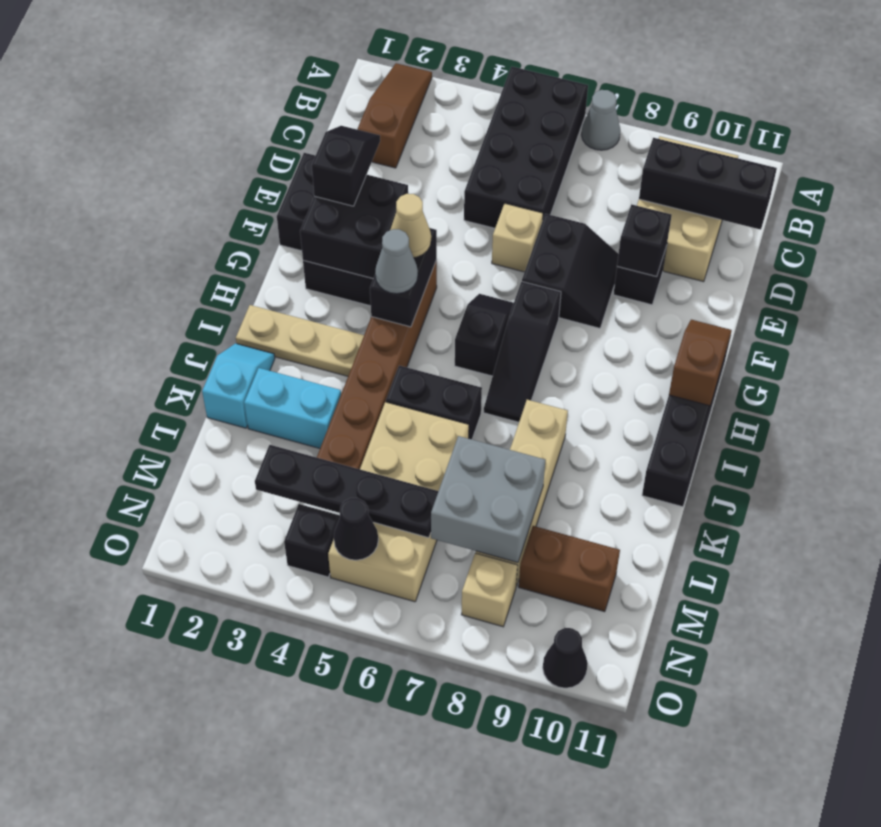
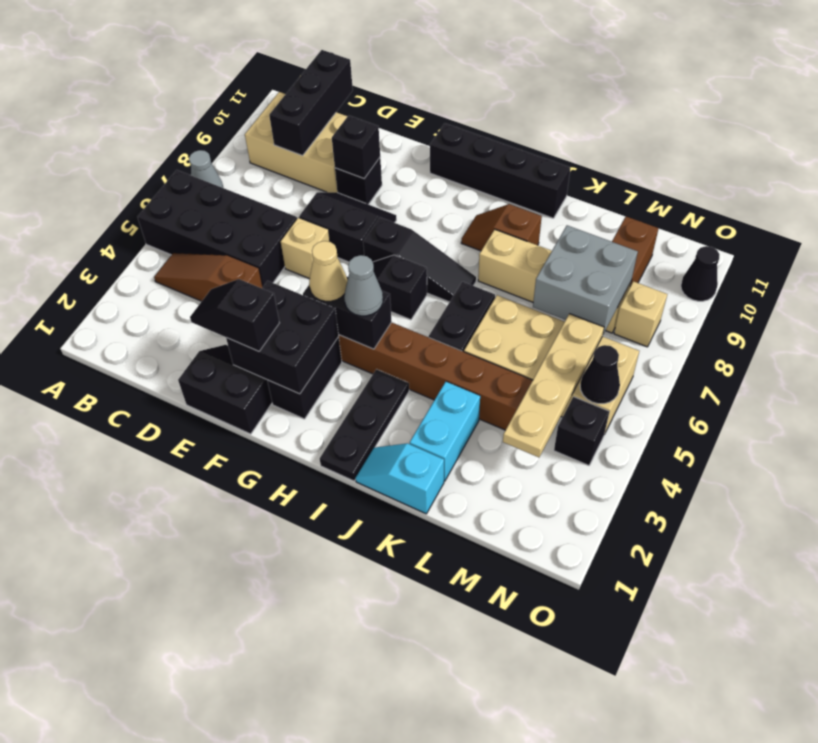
brown slope A2:C2 level 1 top C -> brown slope B4:D4 level 1 top D
brown slope G11:H11 level 2 top H -> brown slope I9:J9 level 1 top J
tan plate I1:I3 level 1 -> black plate I1:I3 level 1
black plate M3:M6 level 2 -> tan plate M3:M6 level 2

